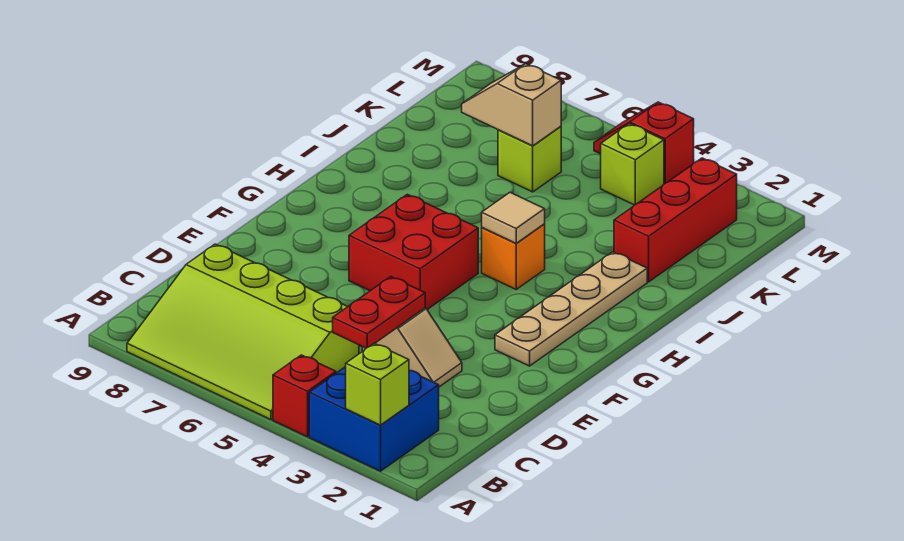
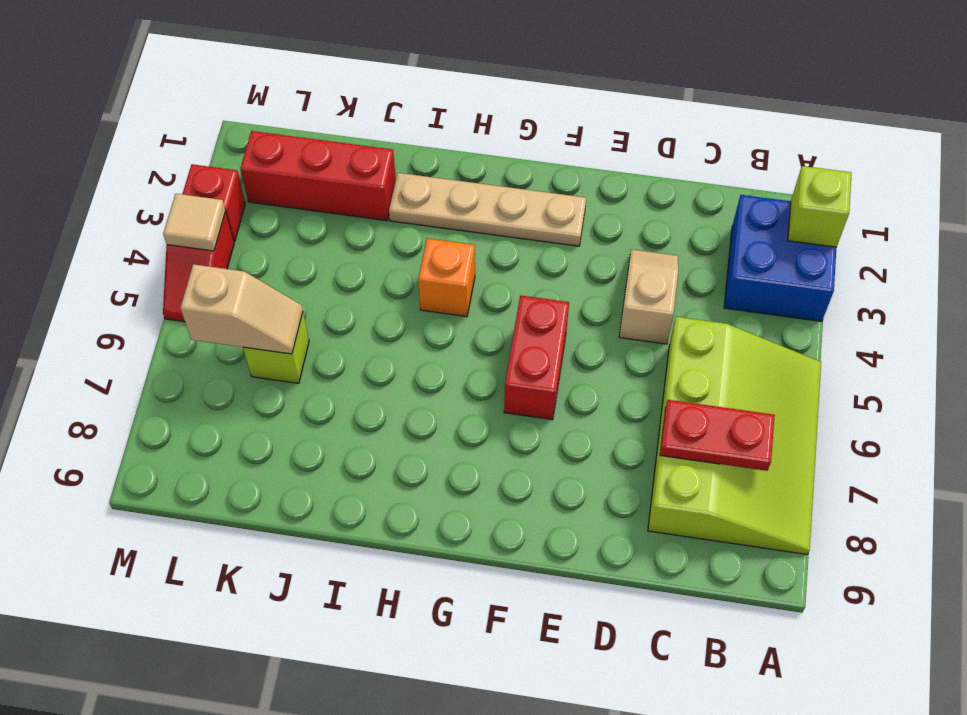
red brick A4 level 1 -> red brick M3 level 1
red plate C4:D4 level 2 -> red plate B7:C7 level 2
red brick F5:G6 level 1 -> red brick F5:F6 level 1
tan tile H4 level 2 -> tan tile M4 level 2
tan slope K6:K7 level 2 top 6 -> tan slope K6:L6 level 2 top L
lime brick L4 level 1 -> none

